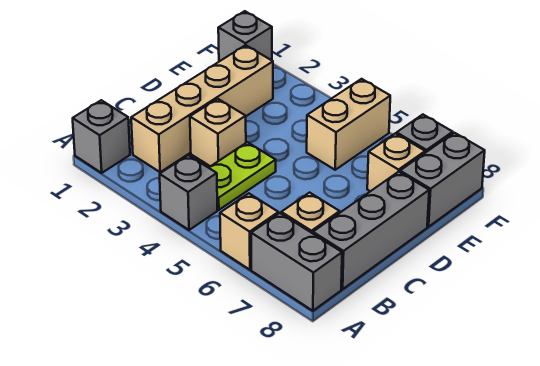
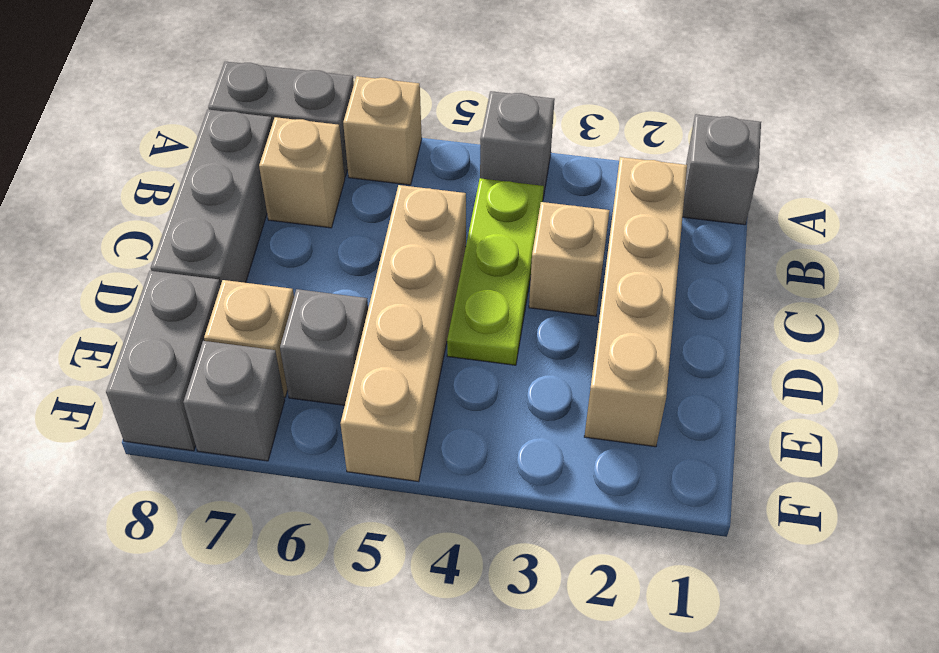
lime plate B4:C4 level 1 -> lime plate B4:D4 level 1
tan brick E5:F5 level 1 -> tan brick C5:F5 level 1
grey brick F1 level 1 -> grey brick E6 level 1

